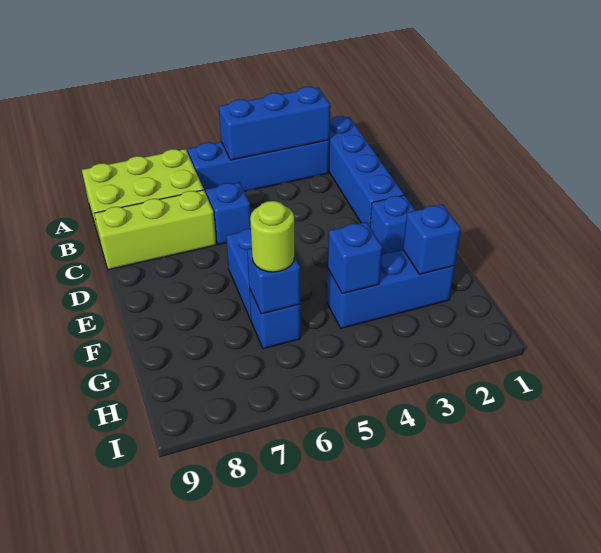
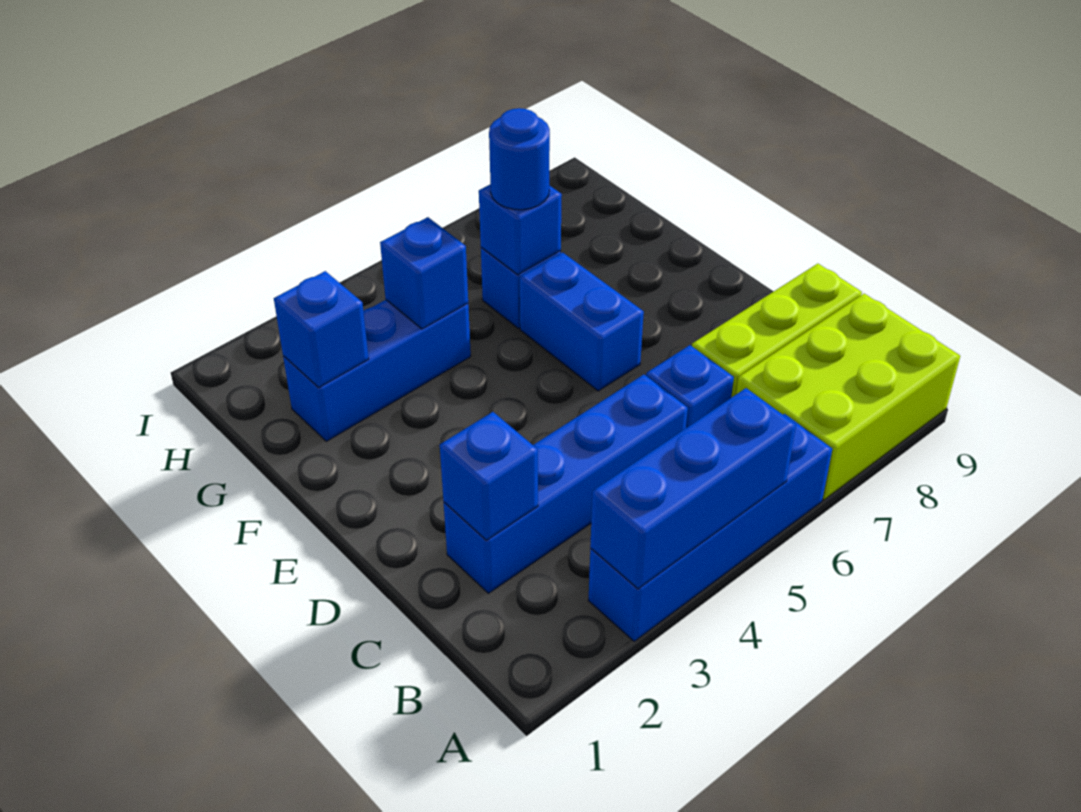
blue brick A2:D2 level 1 -> blue brick C2:C5 level 1
blue brick E2 level 1 -> blue brick C2 level 2
lime round brick G6 level 3 -> blue round brick G6 level 3

